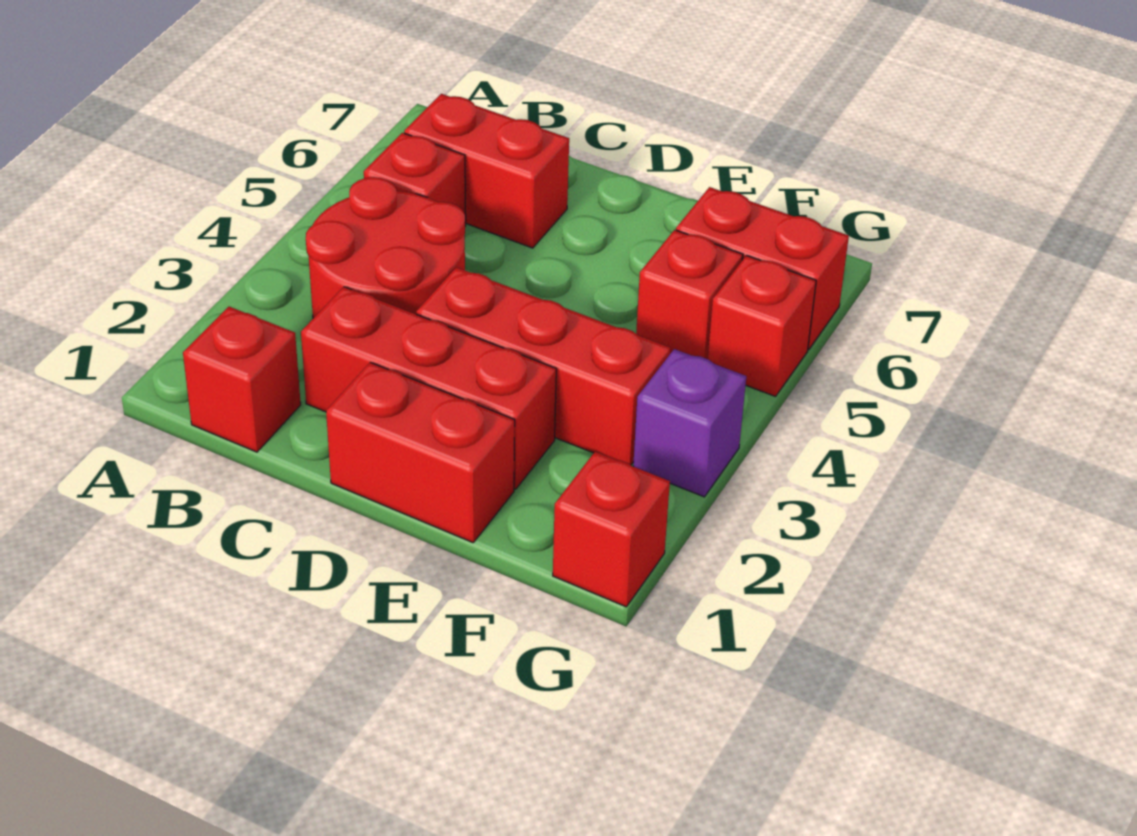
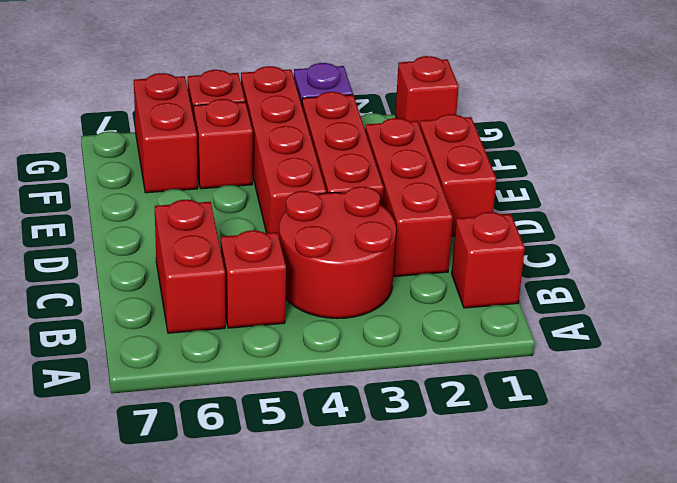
none -> red brick D4:G4 level 1

